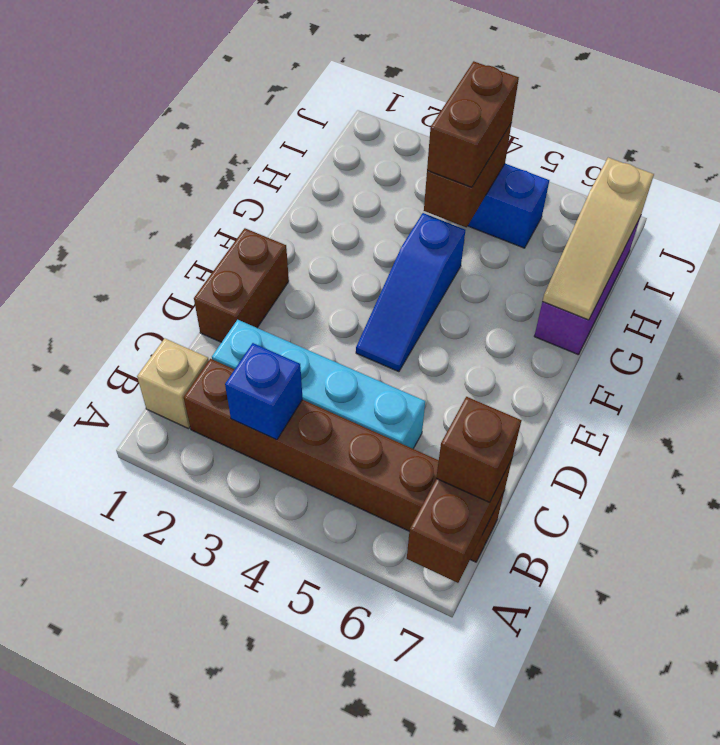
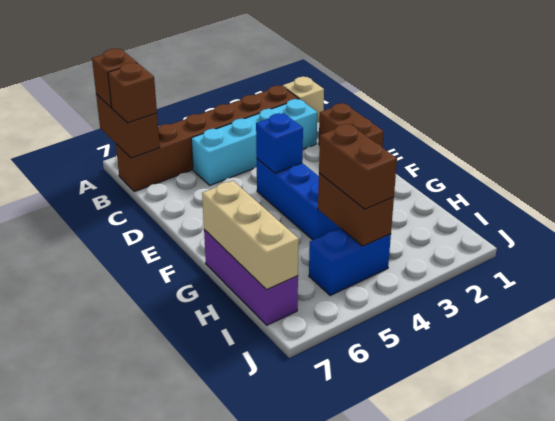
none -> brown brick A7 level 3
blue brick B3 level 2 -> blue brick E4 level 2
blue slope E4:G4 level 1 top G -> blue brick E4:G4 level 1
tan slope G7:I7 level 2 top I -> tan brick G7:I7 level 2

